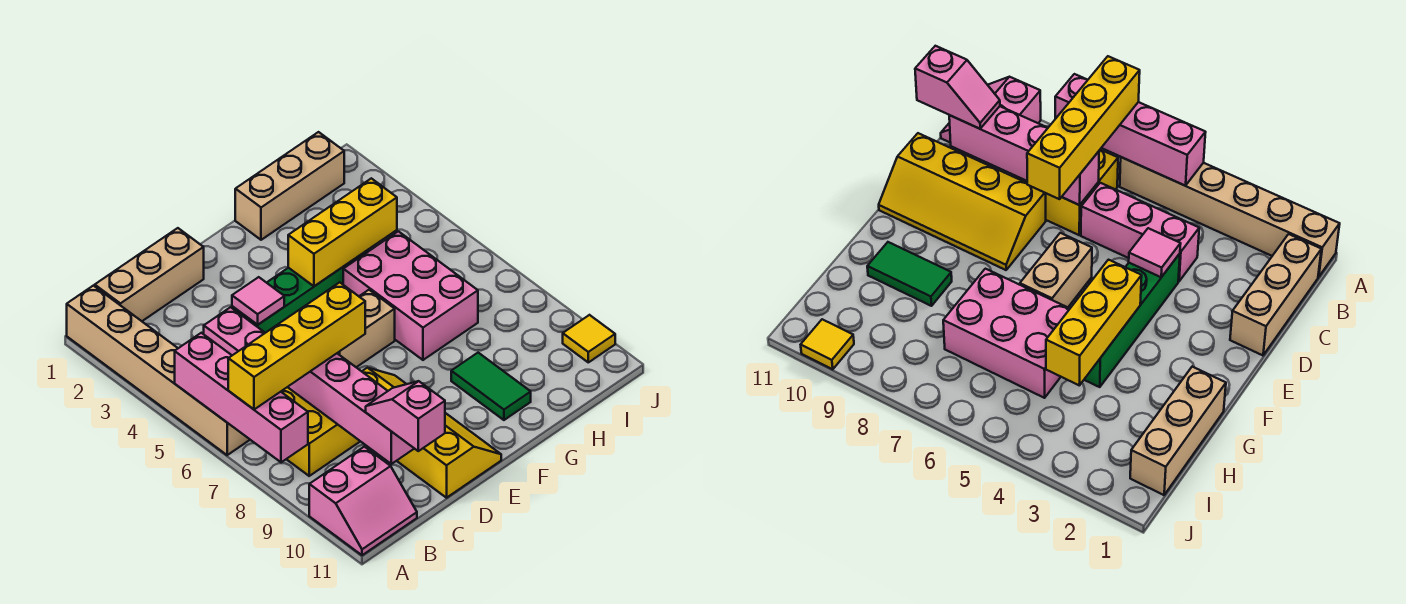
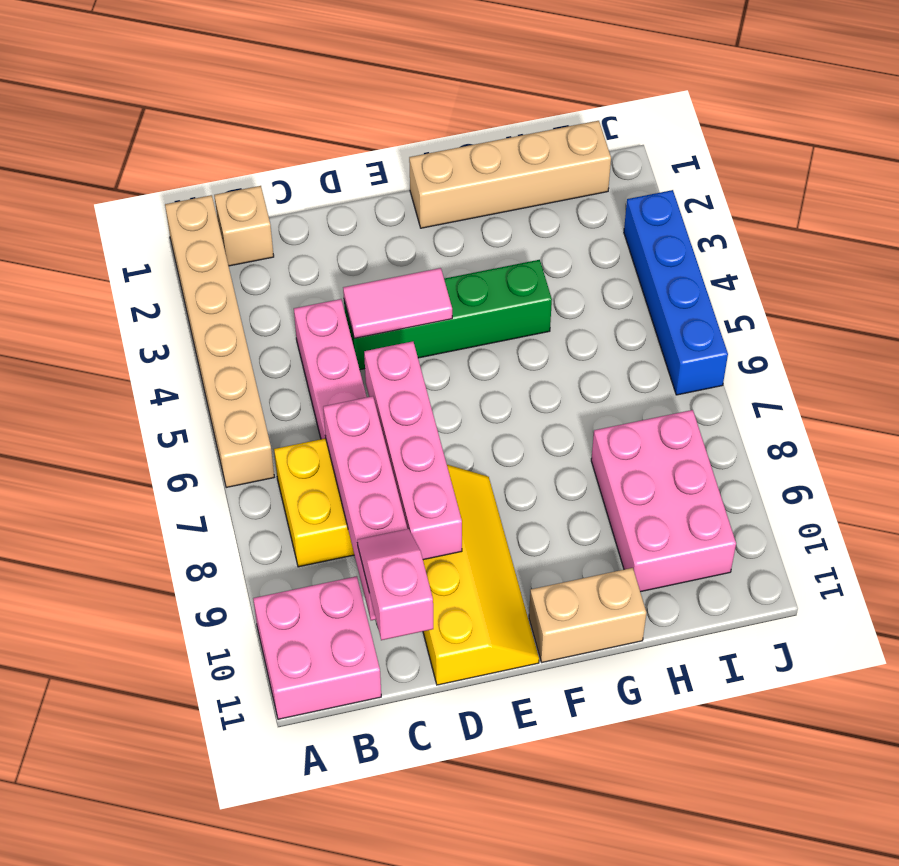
pink brick A5:A8 level 2 -> pink brick D6:D9 level 2
yellow brick A7:D7 level 3 -> none
pink slope A10:B11 level 1 top 10 -> pink brick A10:B11 level 1
tan brick B1:D1 level 1 -> tan brick B1 level 1
pink tile D4 level 2 -> pink tile D4:E4 level 2
tan brick E6:F6 level 1 -> tan brick F11:G11 level 1
yellow brick F4:H4 level 2 -> none
tan brick G1:I1 level 1 -> tan brick F1:I1 level 1
pink brick G5:H7 level 1 -> pink brick H8:I10 level 1
green tile G9:G10 level 1 -> none
none -> blue brick J3:J6 level 1
yellow tile J10 level 1 -> none

